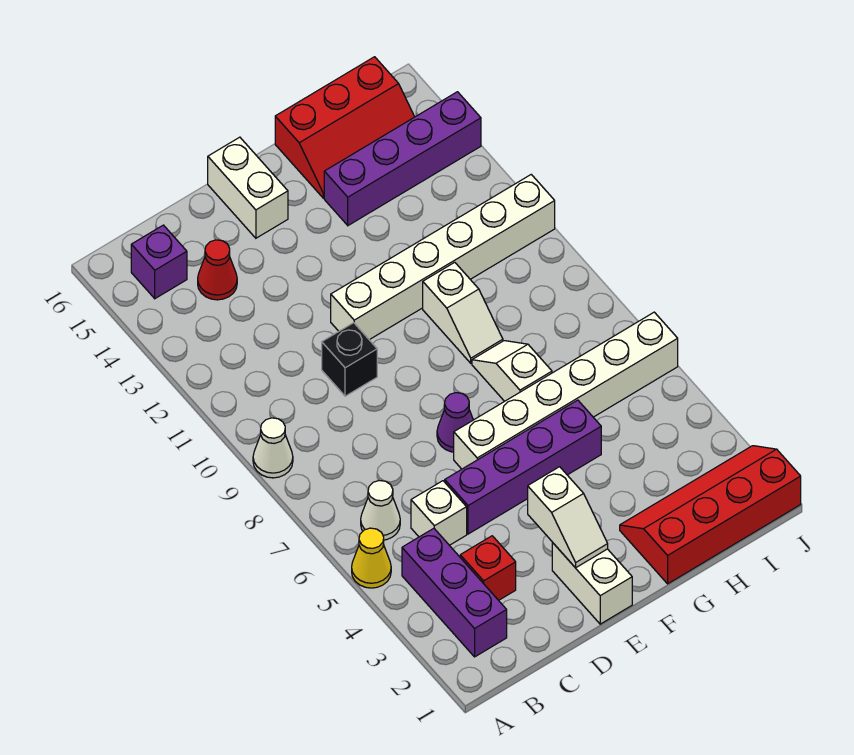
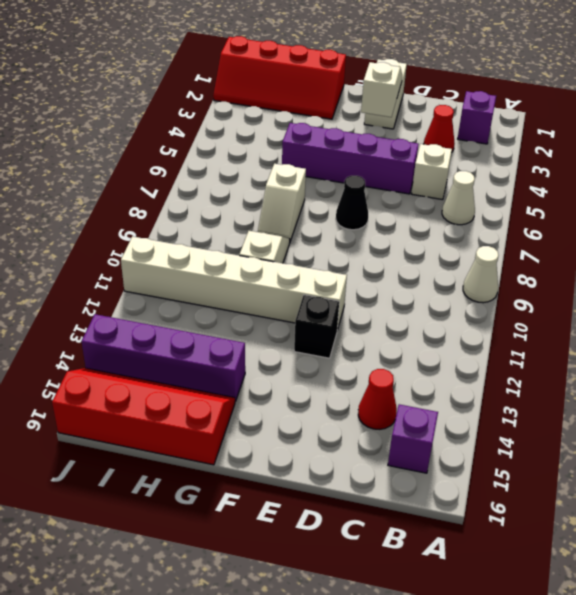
yellow cone A5 level 1 -> none
purple brick B2:B4 level 1 -> purple brick B2 level 1
red brick C3 level 1 -> red cone C3 level 1
black brick D10 level 1 -> black brick E12 level 1
white brick E6:J6 level 1 -> none
purple cone E7 level 1 -> black cone E7 level 1
white brick E15:E16 level 1 -> none
red slope G15:I16 level 1 top 16 -> red slope G15:J16 level 1 top 16

